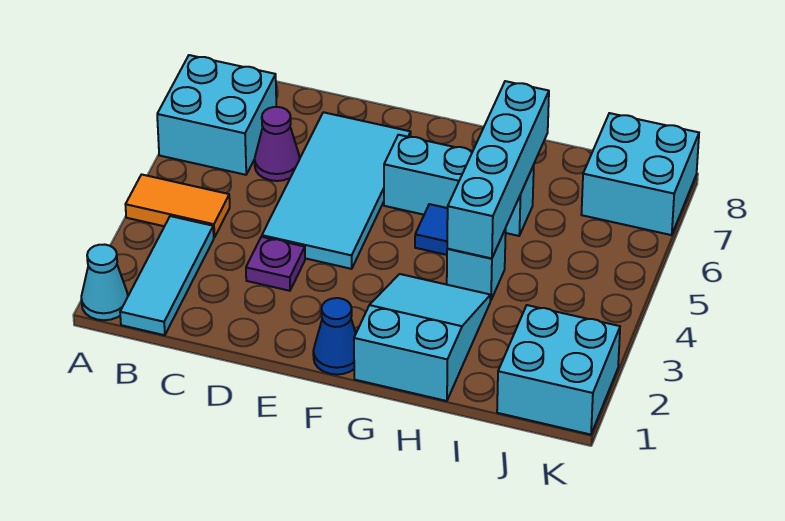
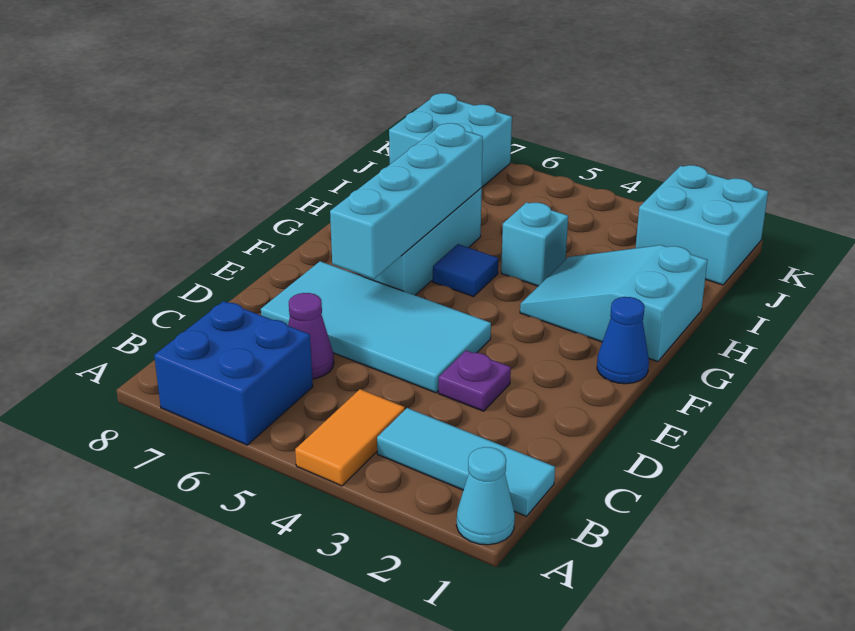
cyan brick A6:B7 level 1 -> blue brick A6:B7 level 1
cyan brick H4:H7 level 2 -> cyan brick E6:H6 level 2

